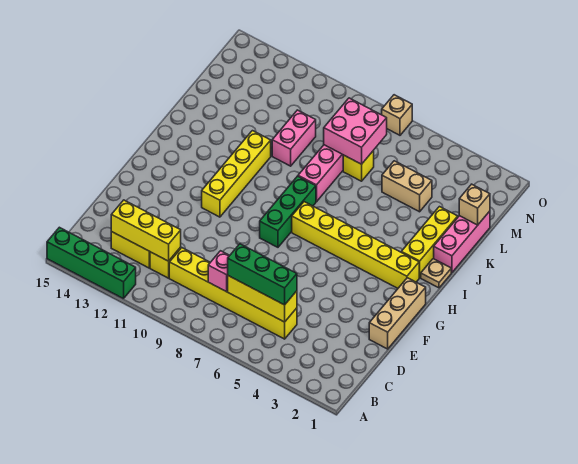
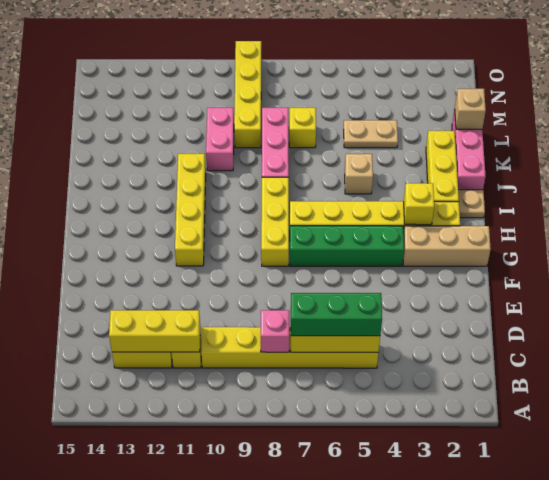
green brick A12:A15 level 1 -> green brick G4:G7 level 1
tan brick E1:G1 level 1 -> tan brick G1:G3 level 1
green brick G8:I8 level 1 -> yellow brick G8:I8 level 1
none -> yellow brick H3 level 2
tan brick L4:L5 level 1 -> tan plate L4:L5 level 1
pink brick L7:M8 level 2 -> none
none -> yellow brick L9:O9 level 1
tan brick O7 level 1 -> tan brick J5 level 1

